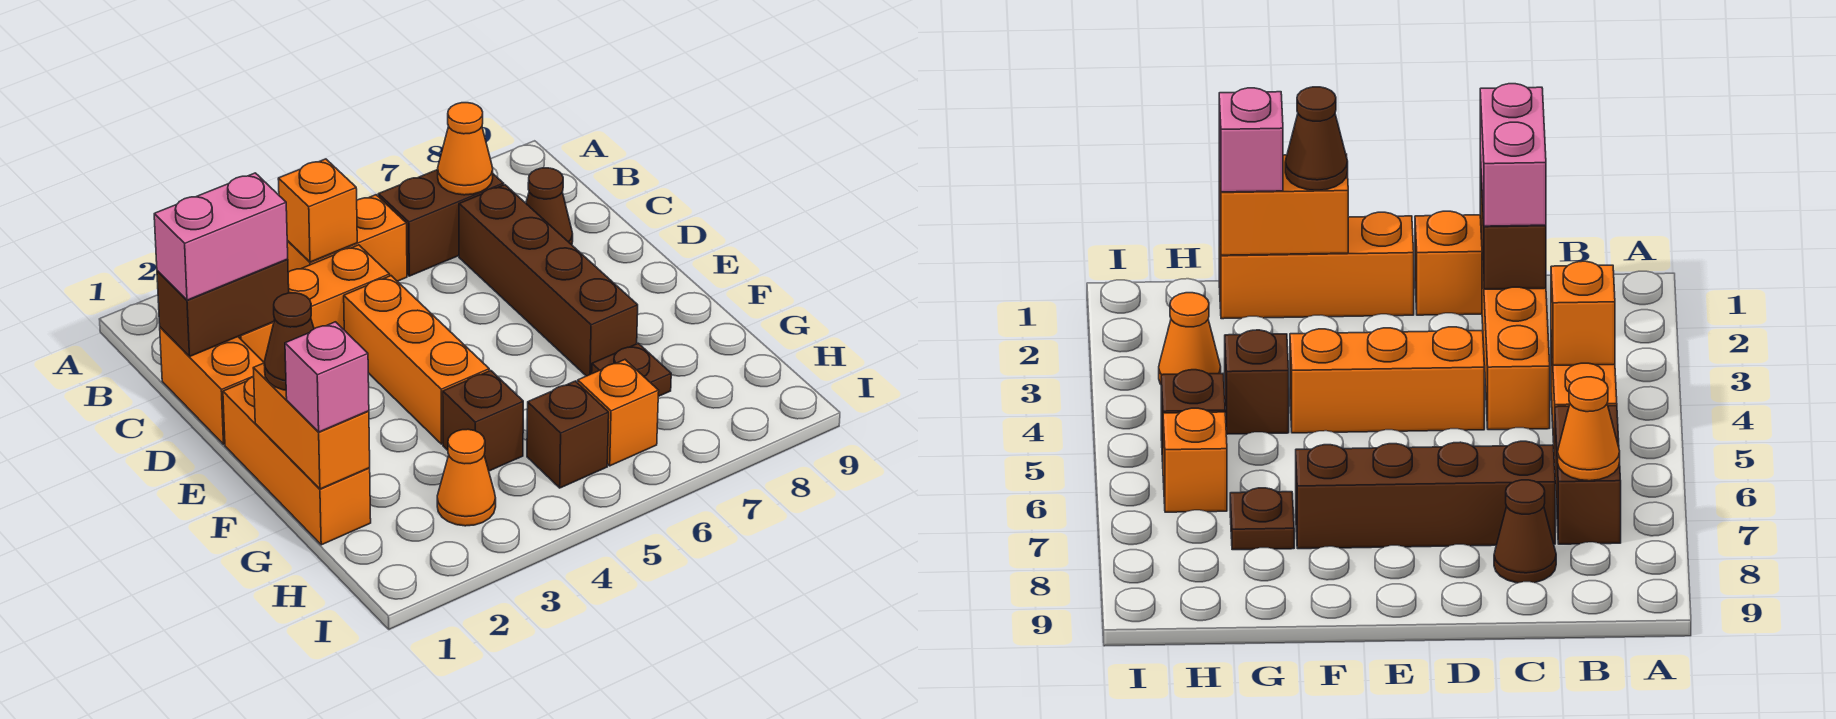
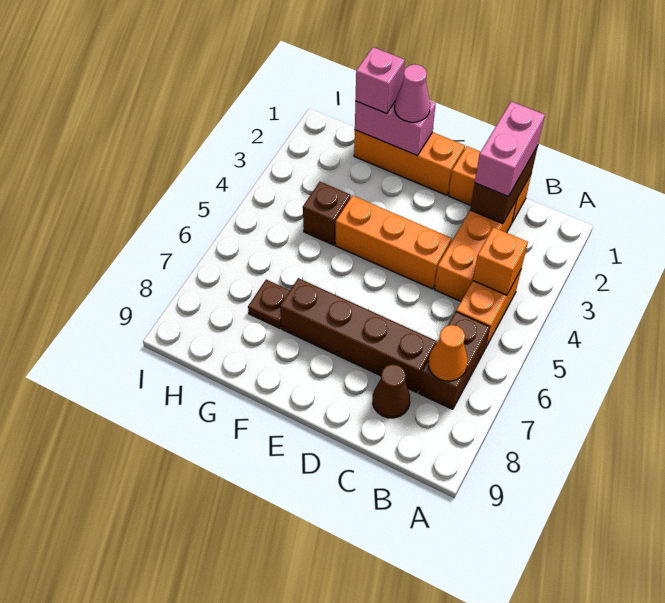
orange brick F1:G1 level 2 -> pink brick F1:G1 level 2
brown cone F1 level 3 -> pink cone F1 level 3
orange cone H3 level 1 -> none
brown brick H5 level 1 -> none
orange brick H6 level 1 -> none

